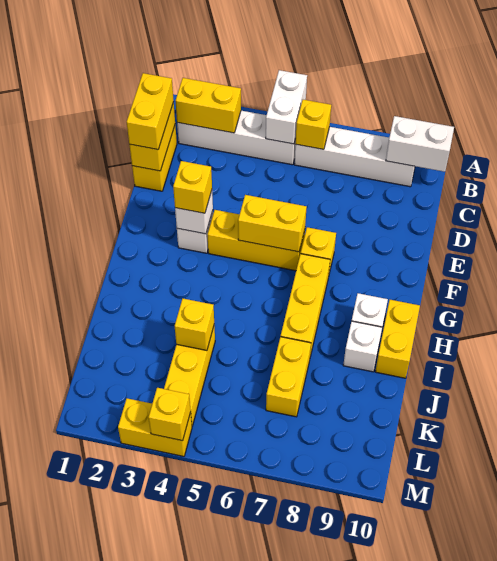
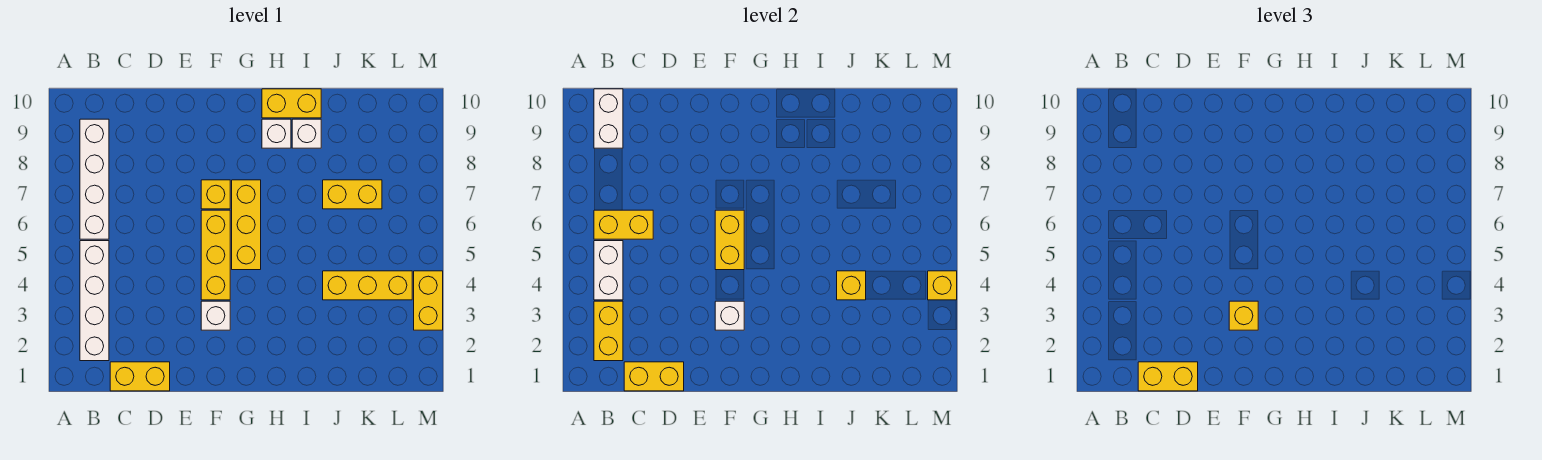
white brick A5:B5 level 2 -> white brick B4:B5 level 2
yellow brick B6 level 2 -> yellow brick B6:C6 level 2
yellow brick G7:I7 level 1 -> yellow brick G5:G7 level 1

